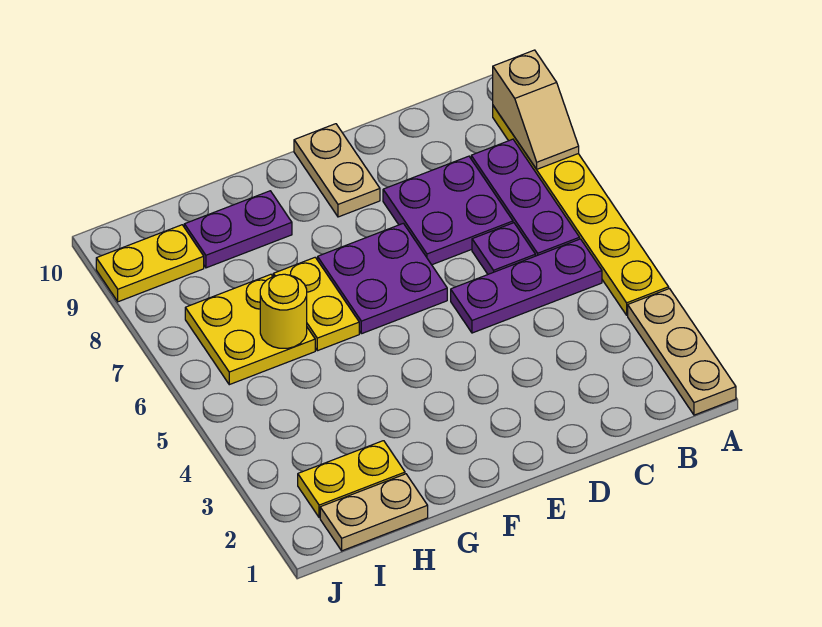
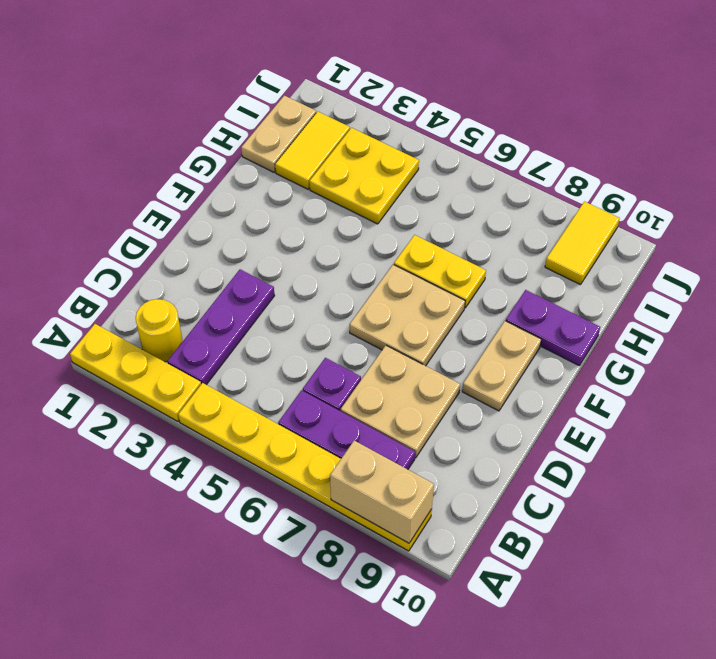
tan plate A1:A3 level 1 -> yellow plate A1:A3 level 1
tan slope A8:A9 level 2 top 9 -> tan brick A8:A9 level 2
purple plate B5:D5 level 1 -> purple plate B3:D3 level 1
purple plate C7:D8 level 1 -> tan plate C7:D8 level 1
purple plate E6:F7 level 1 -> tan plate E6:F7 level 1
tan plate E9:E10 level 1 -> tan plate E9:F9 level 1
purple plate G9:H9 level 1 -> purple plate G9:G10 level 1
yellow plate H2:I2 level 1 -> yellow tile H2:I2 level 1
yellow plate H6:I7 level 1 -> yellow plate H3:I4 level 1
yellow round brick H6 level 2 -> yellow round brick B2 level 1
yellow plate I9:J9 level 1 -> yellow tile I9:J9 level 1

